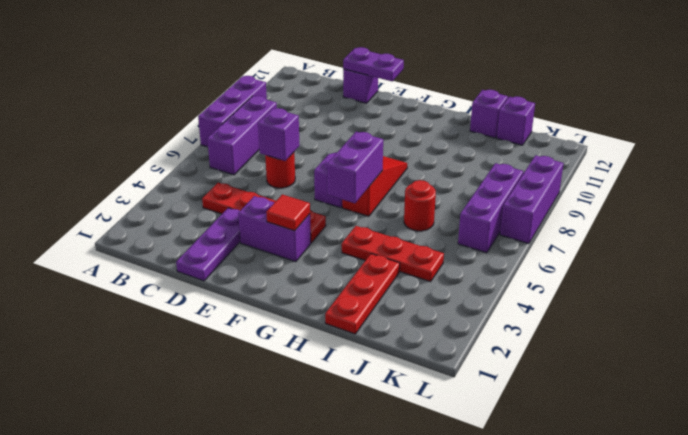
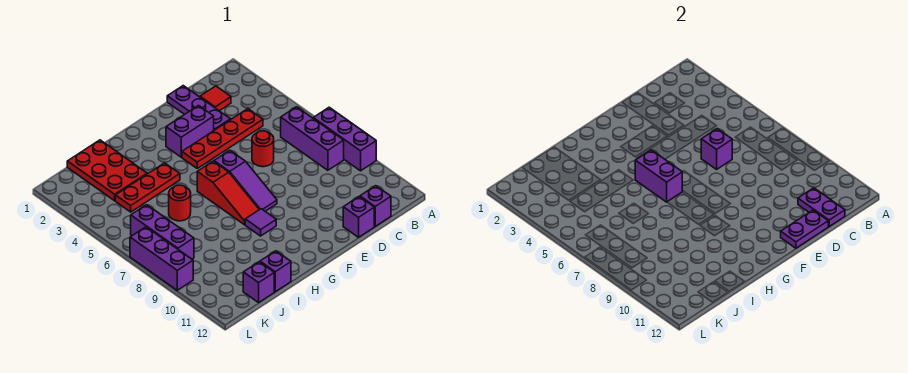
none -> purple plate C11:C12 level 2
none -> purple brick C12 level 1
red tile F3 level 2 -> red tile C2 level 1
none -> purple tile G9 level 1
red plate I1:I3 level 1 -> red plate I1:J3 level 1

